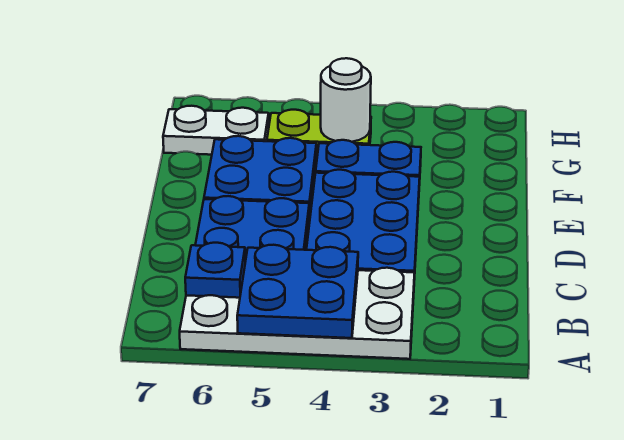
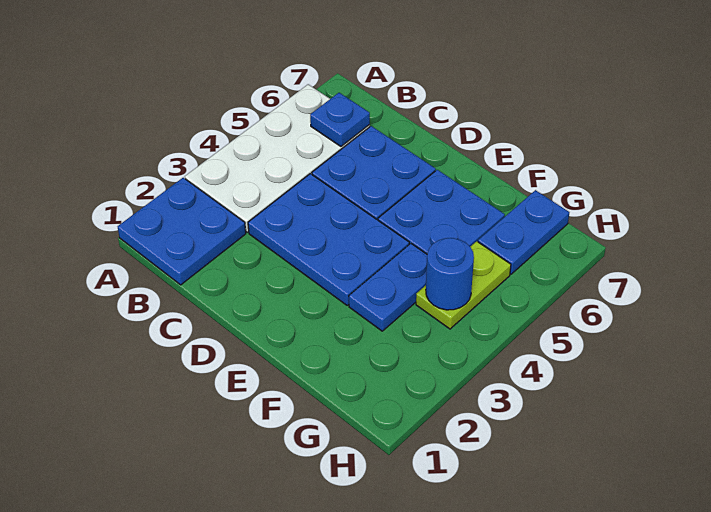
blue plate A4:B5 level 2 -> blue plate A1:B2 level 1
white round brick G4 level 2 -> blue round brick G4 level 2
white plate G6:G7 level 1 -> blue plate G6:G7 level 1

